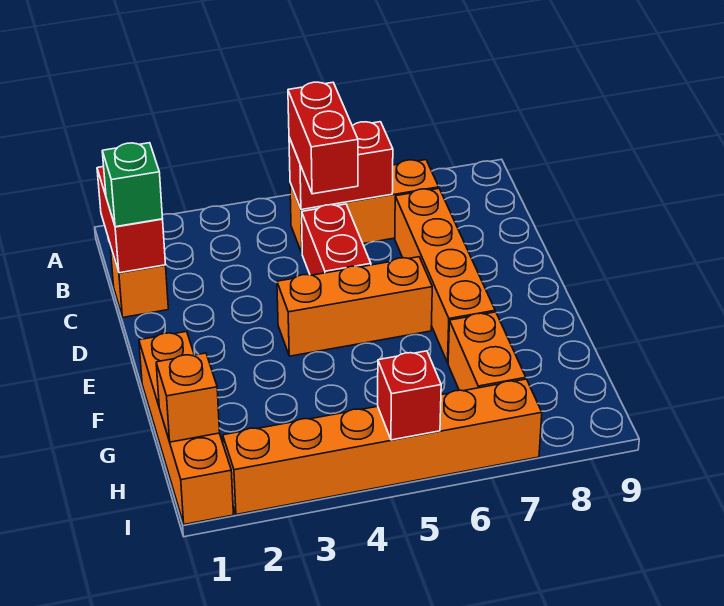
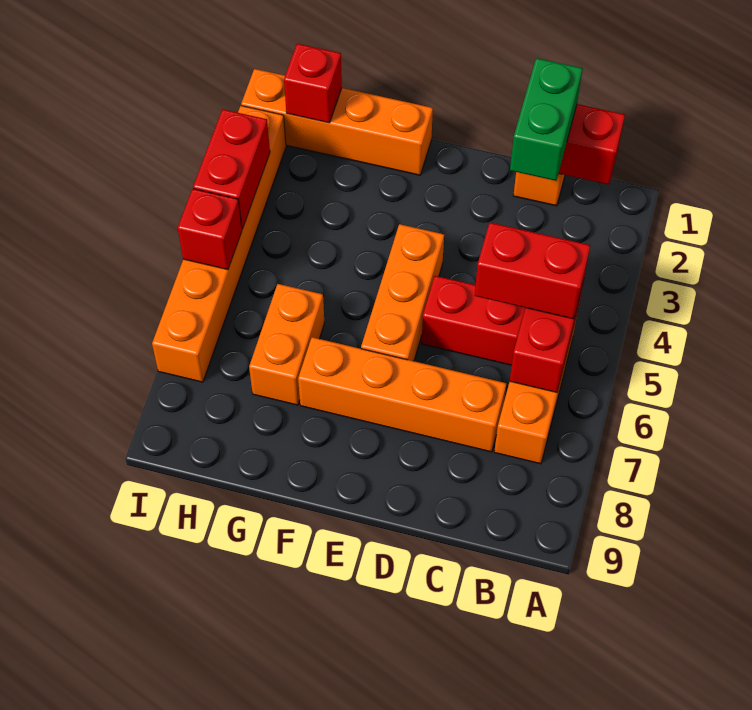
green brick C1 level 3 -> green brick C1:C2 level 3
orange brick G7:H7 level 1 -> orange brick G6:G7 level 1
orange brick H1 level 2 -> red brick H1 level 2
none -> red brick I3:I4 level 2

